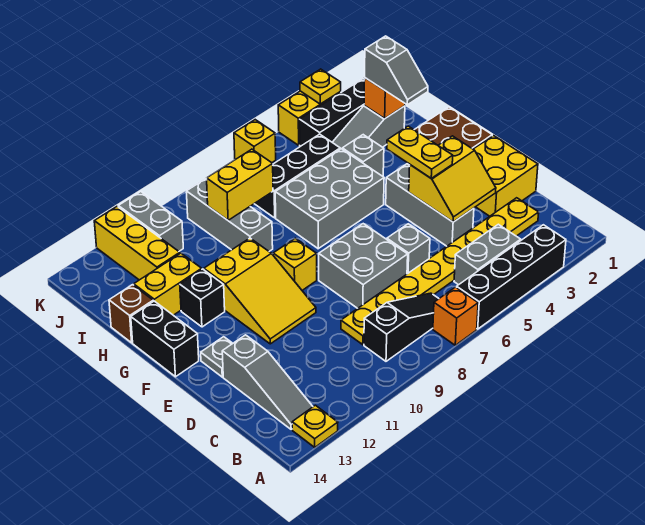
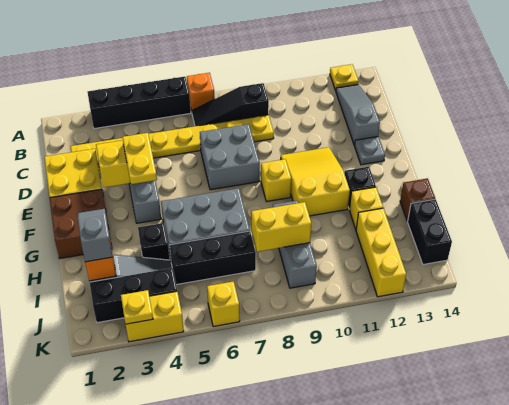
grey brick B4:B5 level 1 -> none
grey brick D6 level 1 -> none
black brick F14:G14 level 1 -> black brick I14:J14 level 1
grey brick H4 level 1 -> black brick H4 level 1
yellow brick H12:H13 level 1 -> yellow brick H12 level 1
grey brick J11:K11 level 1 -> none

